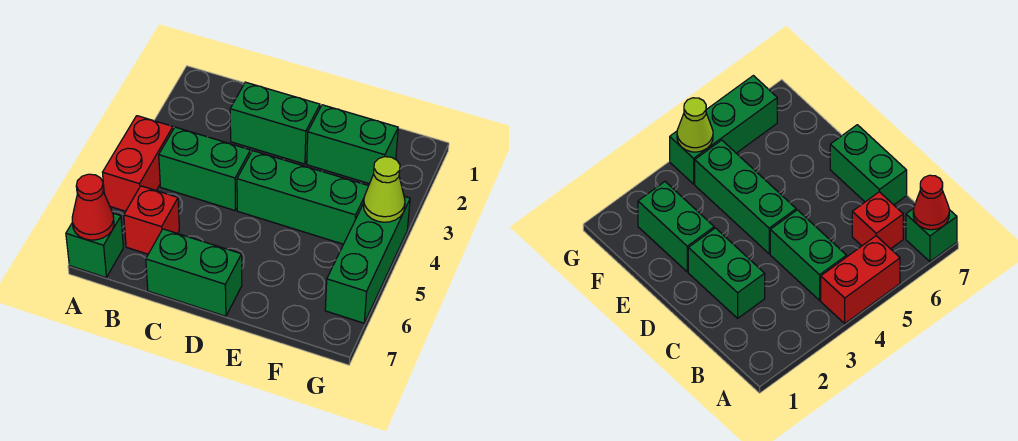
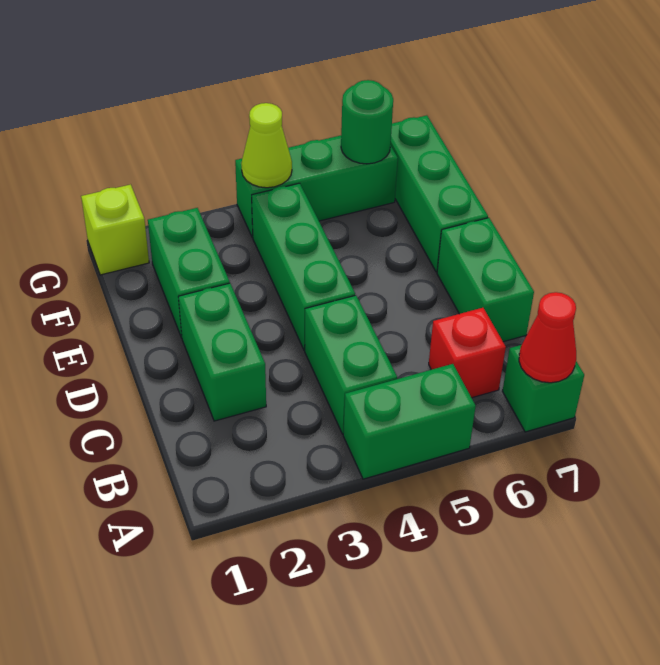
red brick A4:A5 level 1 -> green brick A4:A5 level 1
none -> green brick E7:G7 level 1
none -> lime brick G1 level 1
none -> green round brick G6 level 2

